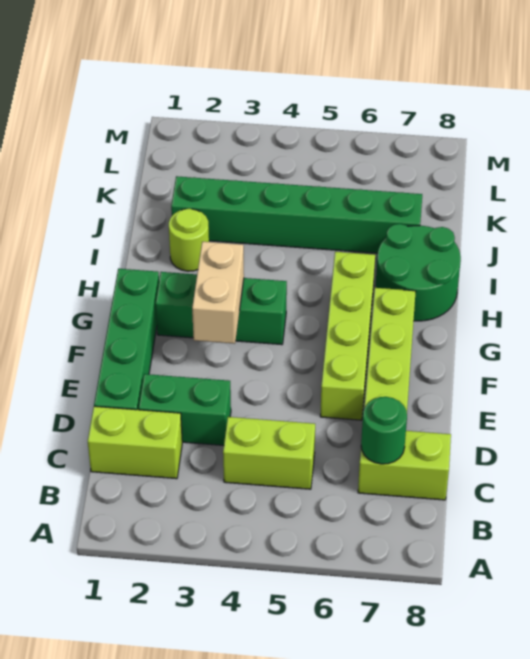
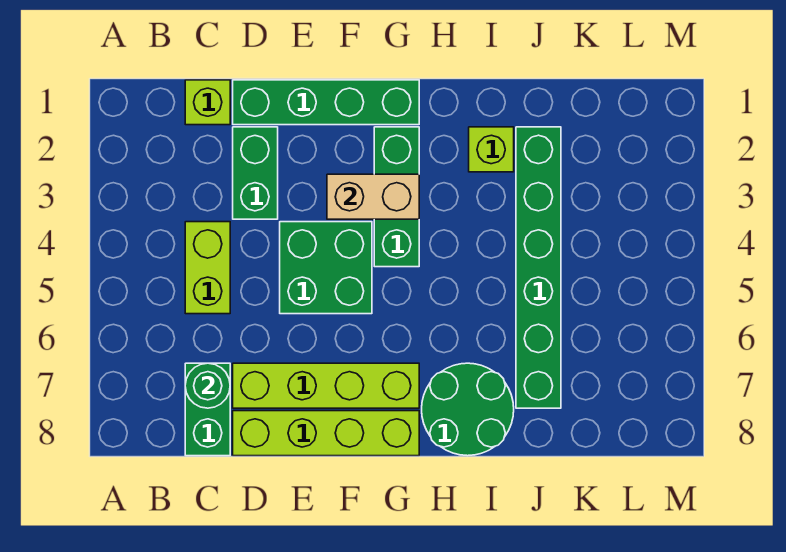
lime brick C1:C2 level 1 -> lime brick C1 level 1
lime brick C7:C8 level 1 -> green brick C7:C8 level 1
none -> green brick E4:F5 level 1
lime brick E6:H6 level 1 -> lime brick D8:G8 level 1
lime round brick I2 level 1 -> lime brick I2 level 1

